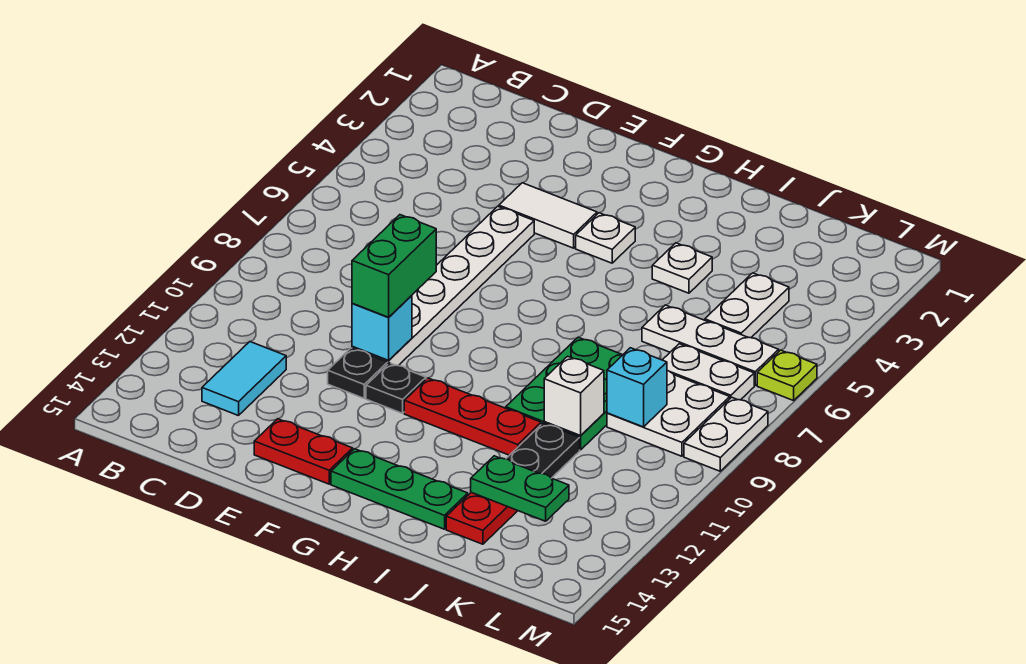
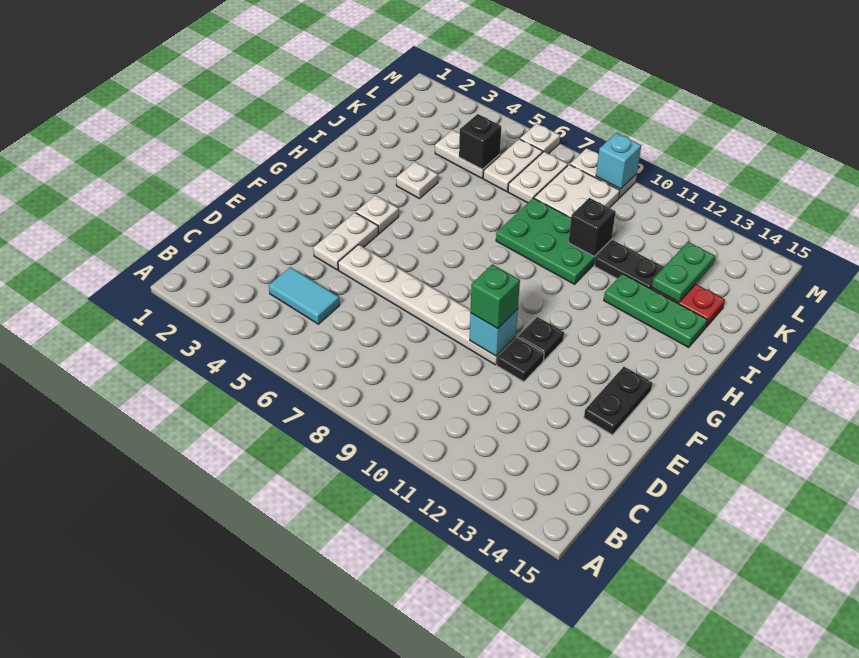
cyan tile C12:C13 level 1 -> cyan tile C4:C5 level 1
white tile E4:F4 level 1 -> white plate E4:F4 level 1
green brick E9:E10 level 3 -> green brick E10 level 3
red plate E14:F14 level 1 -> black plate E14:F14 level 1
red plate G11:I11 level 1 -> none
green plate G14:I14 level 1 -> green plate I12:I14 level 1
white plate J6:L6 level 1 -> white plate K6:L6 level 1
white brick J10 level 2 -> black brick J10 level 2
none -> black brick K5 level 2
cyan brick K9 level 2 -> cyan brick M9 level 2
lime plate M6 level 1 -> white plate M6 level 1

